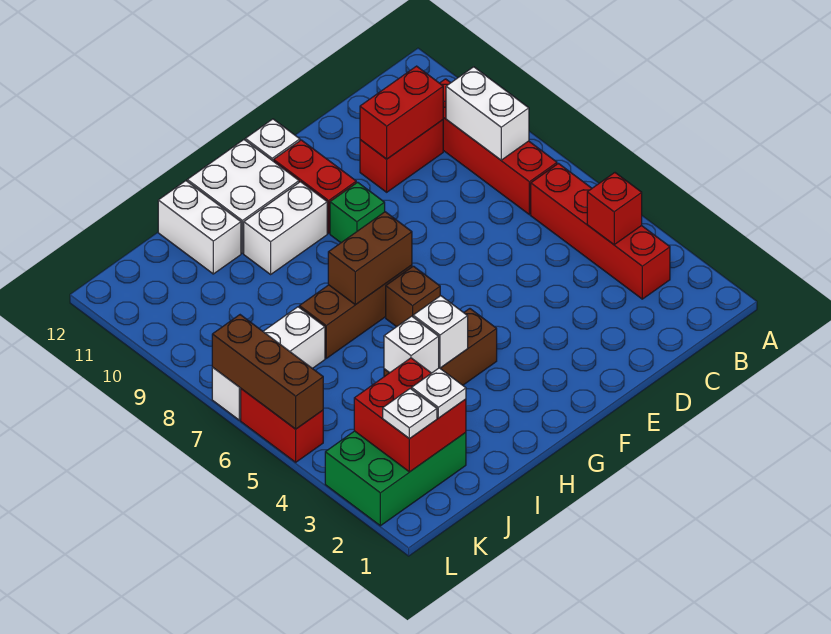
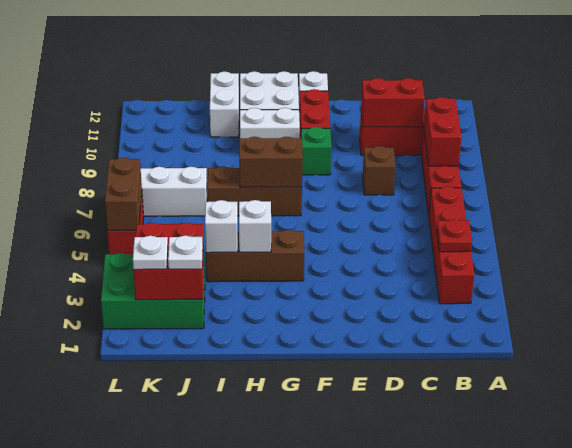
red brick B4 level 2 -> red plate B4 level 2
white brick B8:B9 level 2 -> red brick B8:B9 level 2
brown brick G6 level 1 -> brown brick D8 level 1
brown brick L5:L7 level 2 -> brown brick L5:L6 level 2

